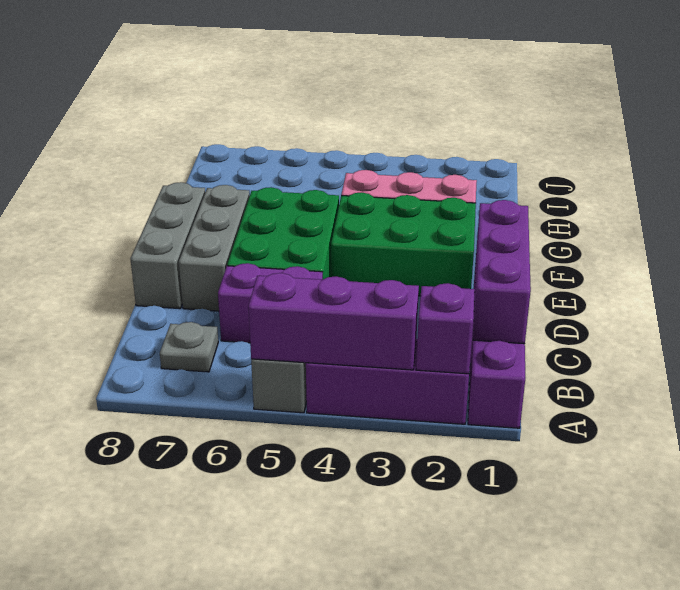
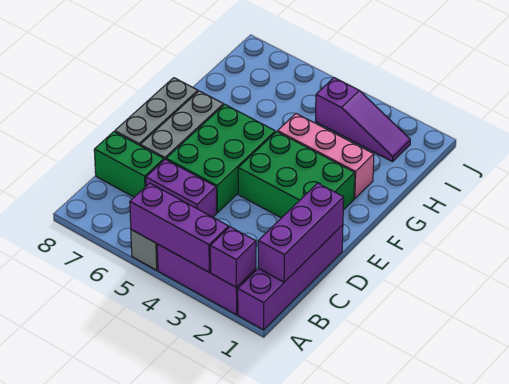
grey plate B7 level 1 -> none
none -> green brick C7:C8 level 1
none -> purple slope I2:I4 level 1 top 4

